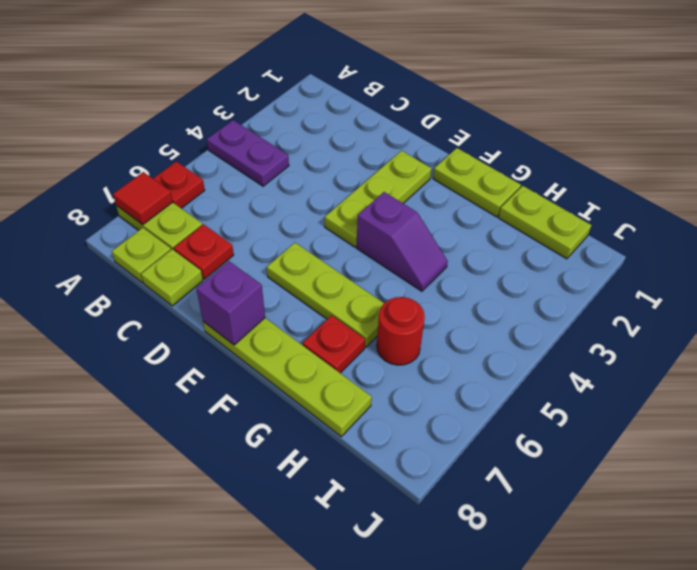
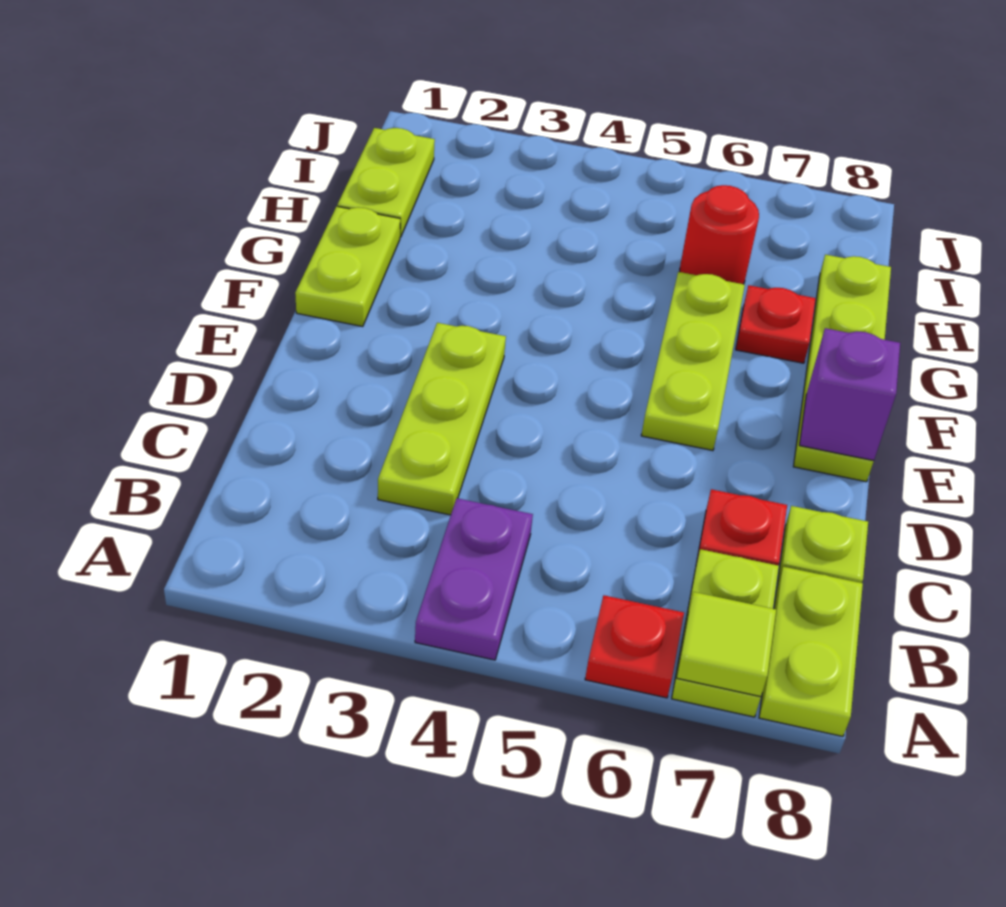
red tile A7 level 2 -> lime tile A7 level 2
lime plate B8 level 1 -> lime plate A8:B8 level 1
lime plate E2:E4 level 1 -> lime plate C3:E3 level 1
purple slope F4:G4 level 1 top F -> none

